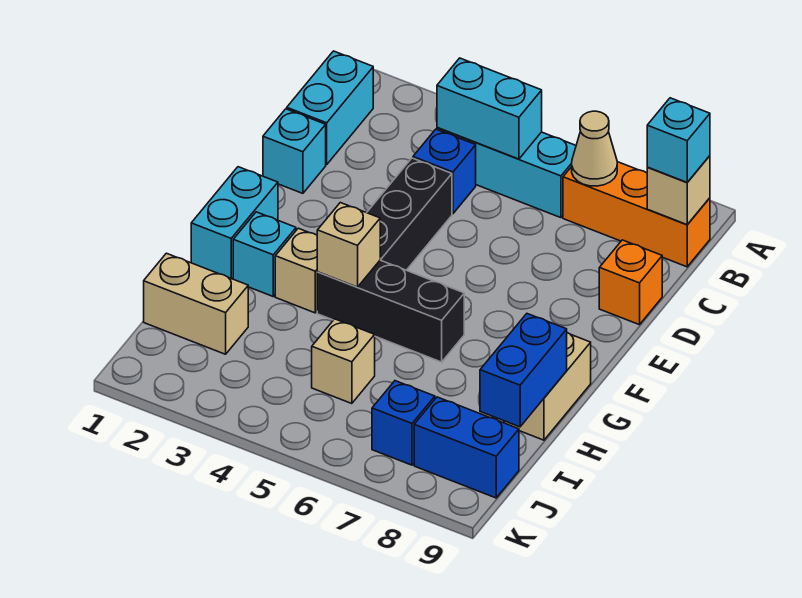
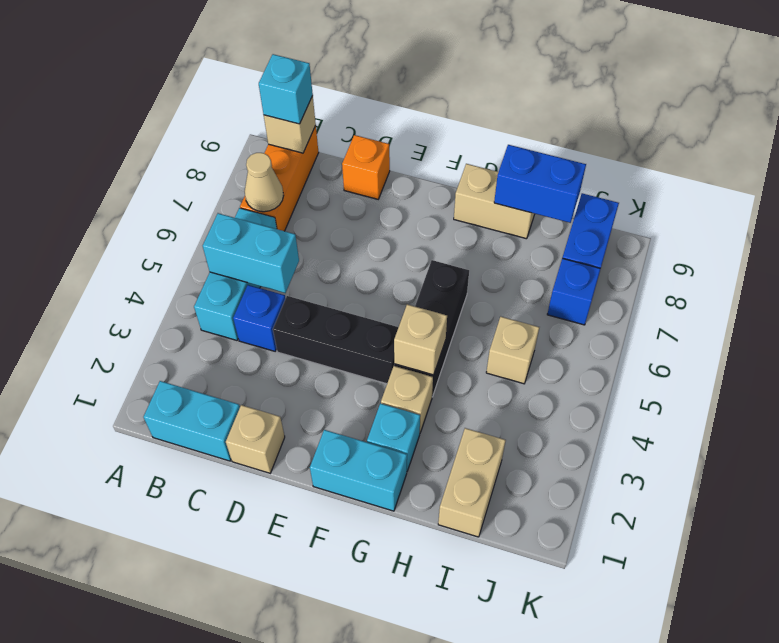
cyan brick B4:B5 level 2 -> cyan brick B5:C5 level 2
cyan brick D1 level 1 -> tan brick D1 level 1

